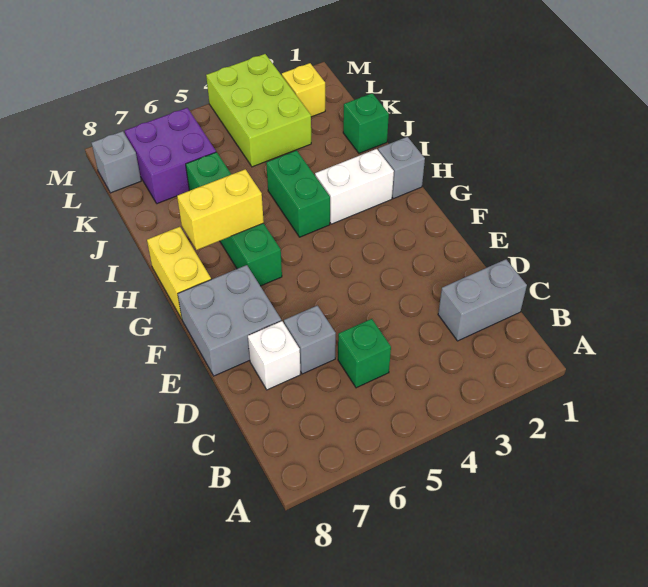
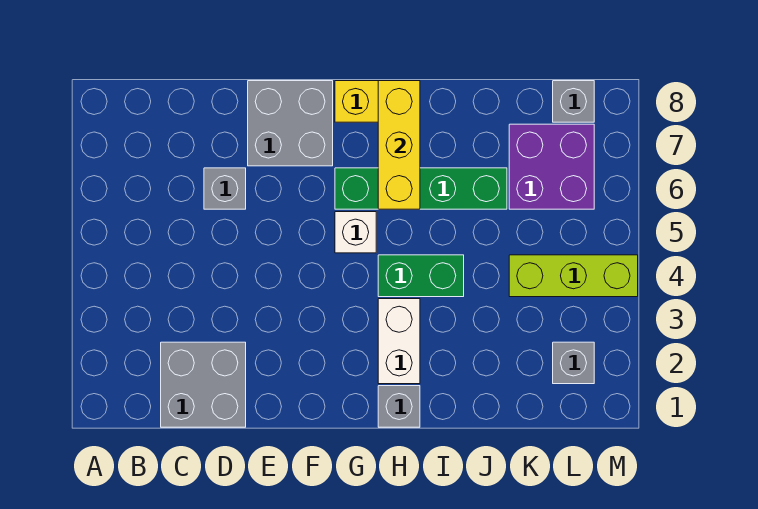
grey brick C1:C2 level 1 -> grey brick C1:D2 level 1
green brick C5 level 1 -> none
white brick D7 level 1 -> white brick G5 level 1
yellow brick H6:H7 level 2 -> yellow brick H6:H8 level 2
green brick J1 level 1 -> none
lime brick K3:M4 level 1 -> lime brick K4:M4 level 1
yellow brick L2 level 1 -> grey brick L2 level 1

